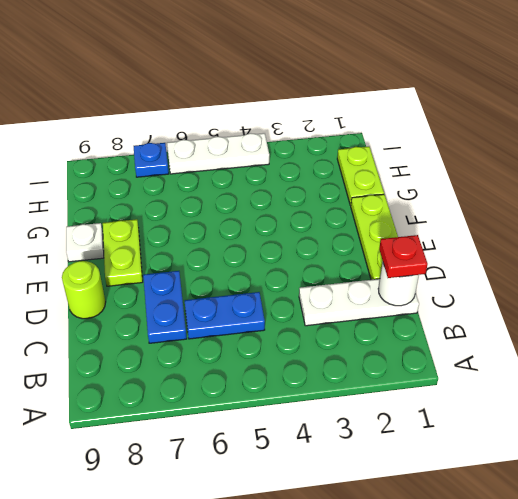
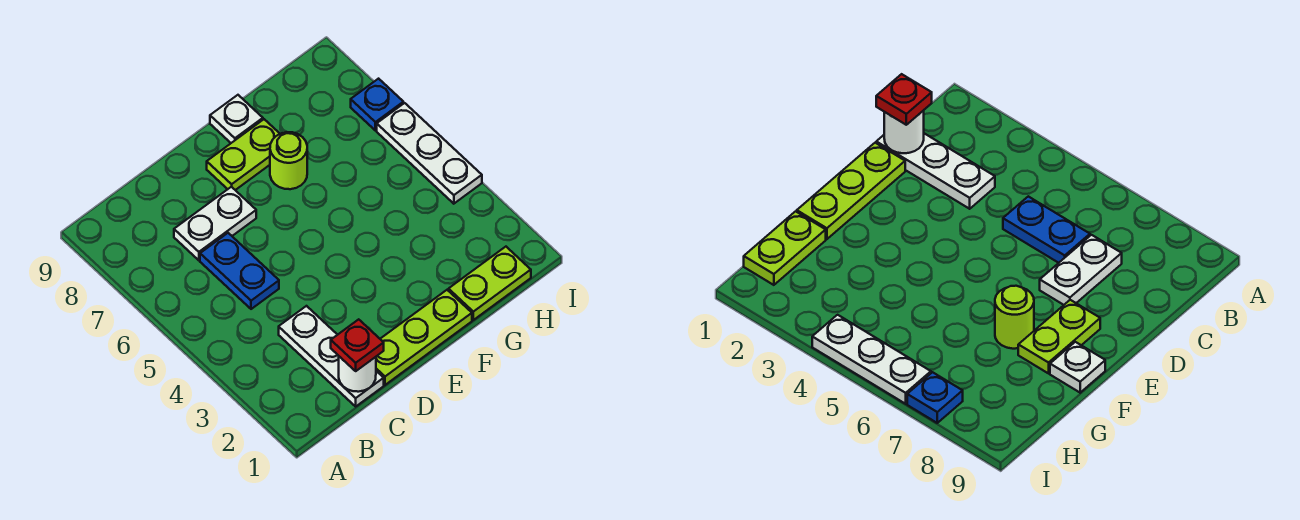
blue plate C7:D7 level 1 -> white plate C7:D7 level 1
lime round brick D9 level 1 -> lime round brick F7 level 1

